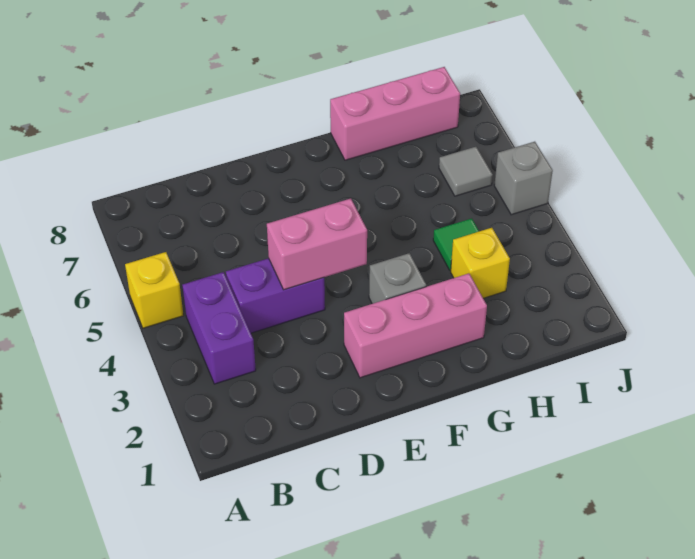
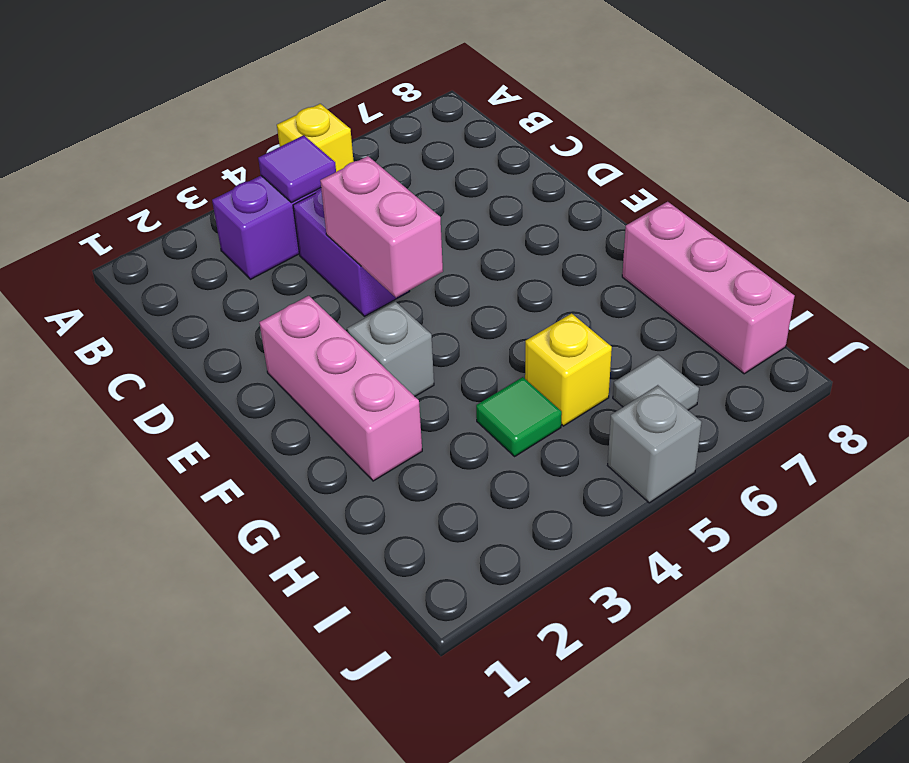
none -> purple tile B4 level 2
yellow brick H3 level 1 -> yellow brick H5 level 1

